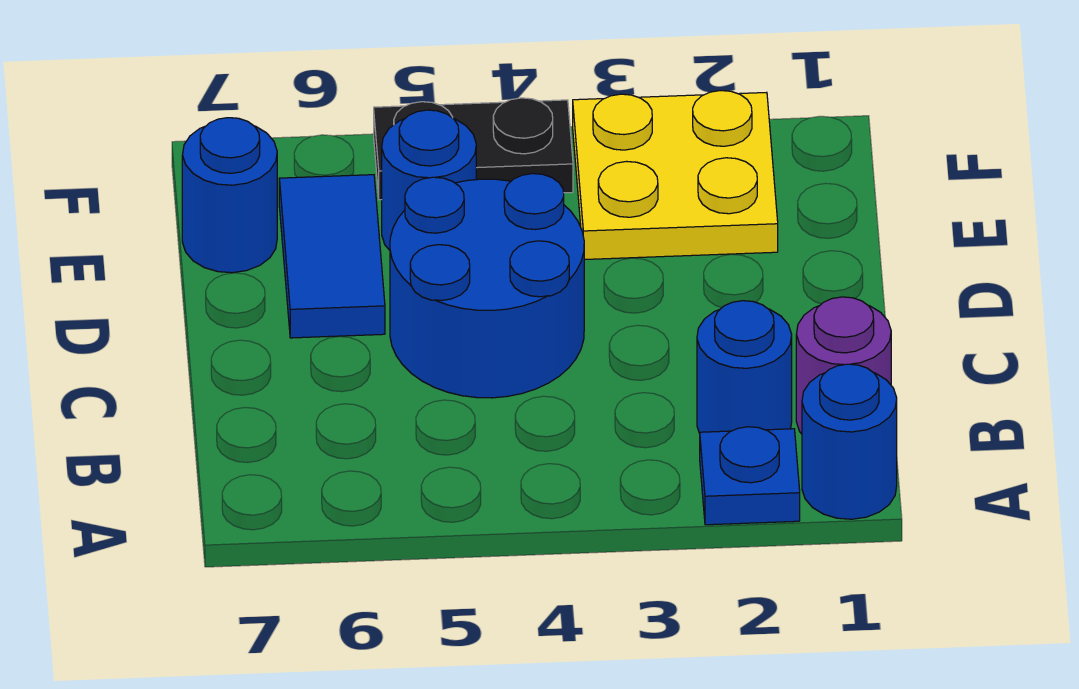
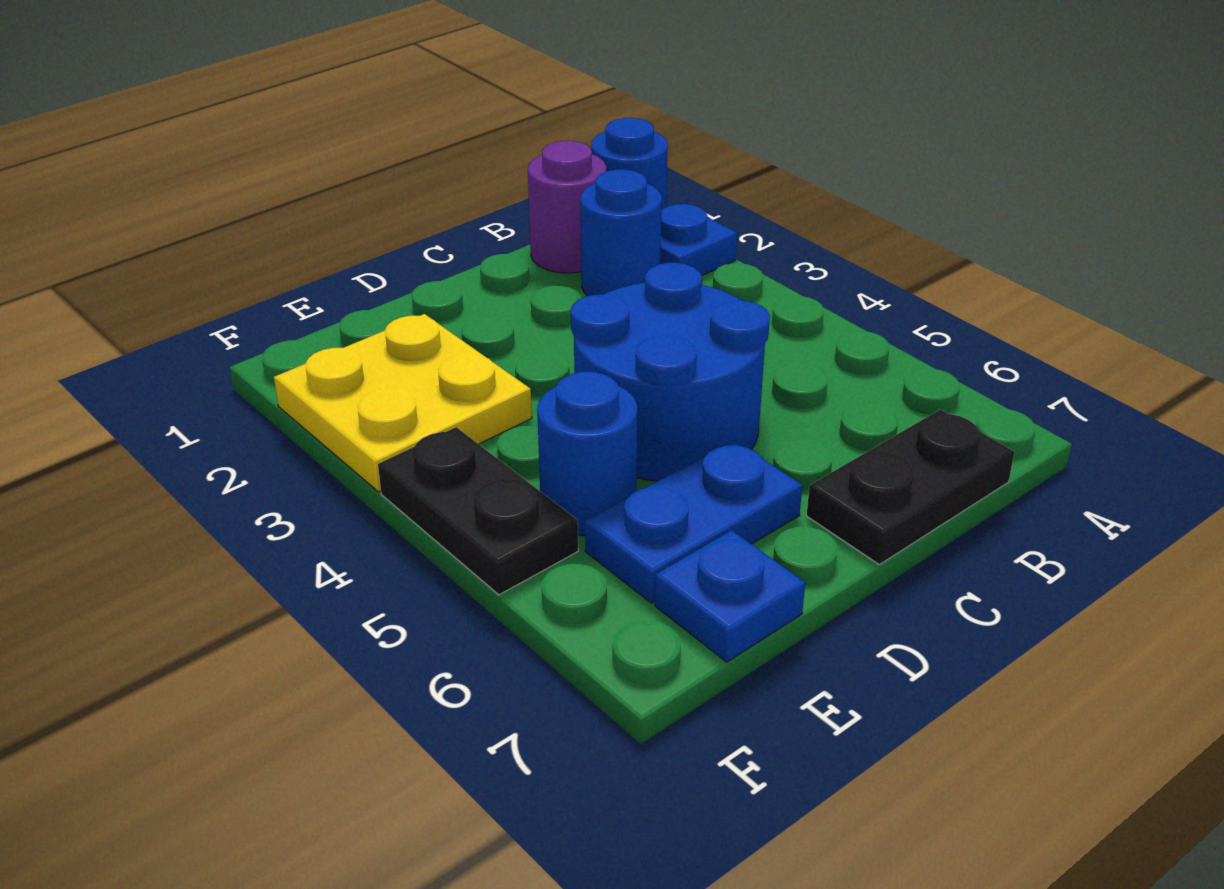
none -> black plate B7:C7 level 1
blue tile D6:E6 level 1 -> blue plate D6:E6 level 1
blue round brick E7 level 1 -> blue plate E7 level 1

